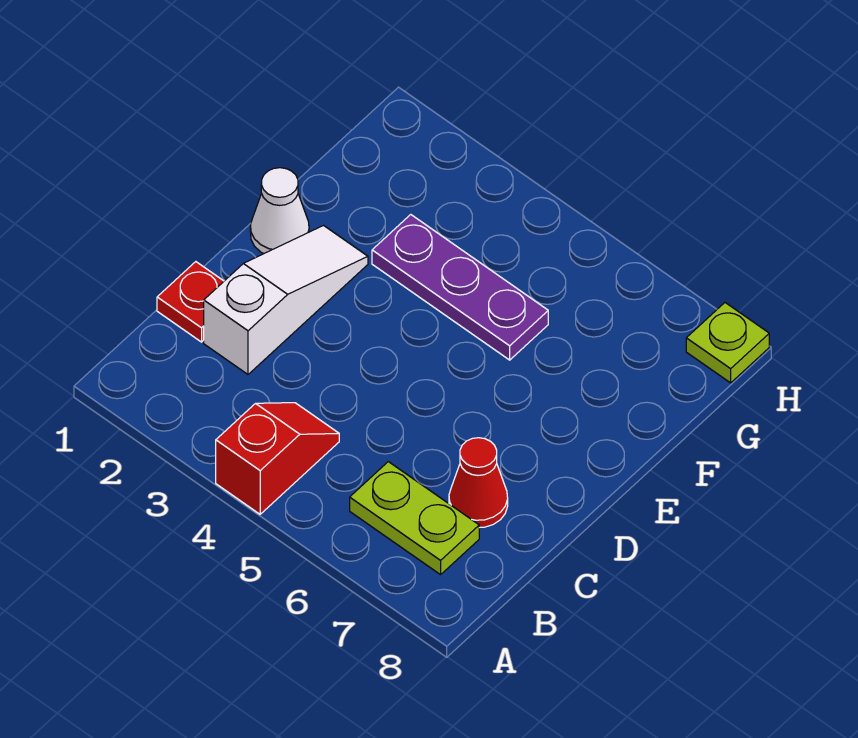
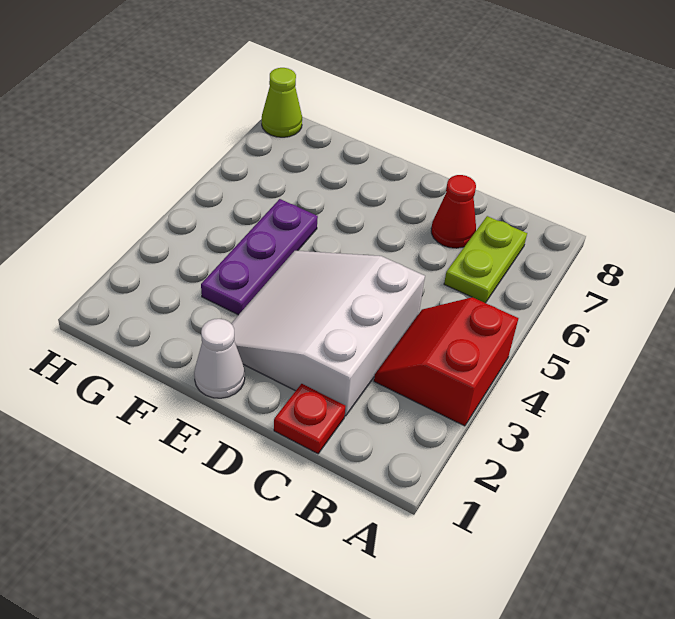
red slope A4:B4 level 1 top A -> red slope A3:B4 level 1 top A
white slope C2:E2 level 1 top C -> white slope C2:E4 level 1 top C
lime plate H8 level 1 -> lime cone H8 level 1

